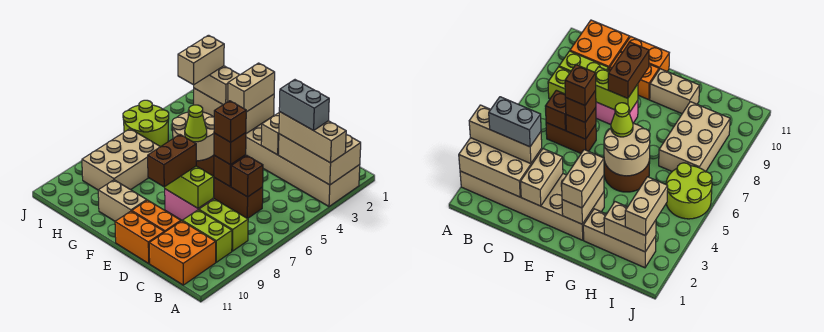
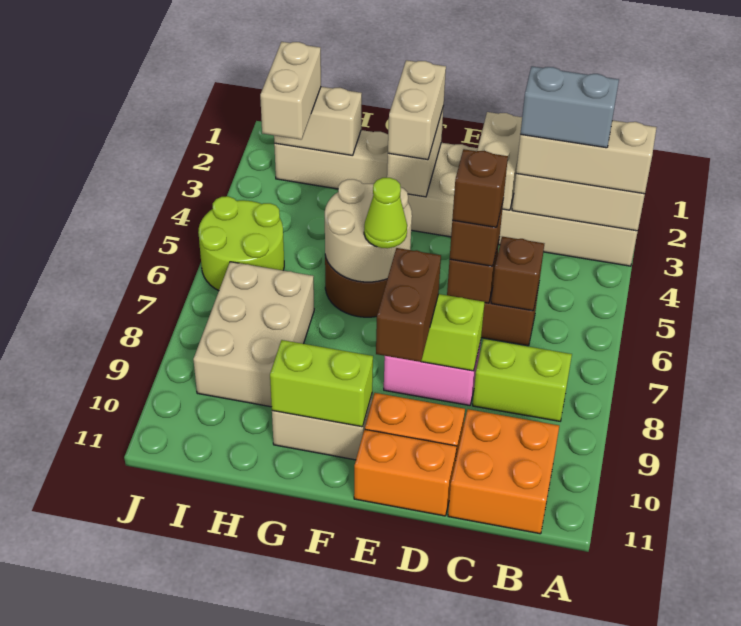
lime brick B9:C9 level 1 -> lime brick F10:G10 level 2

